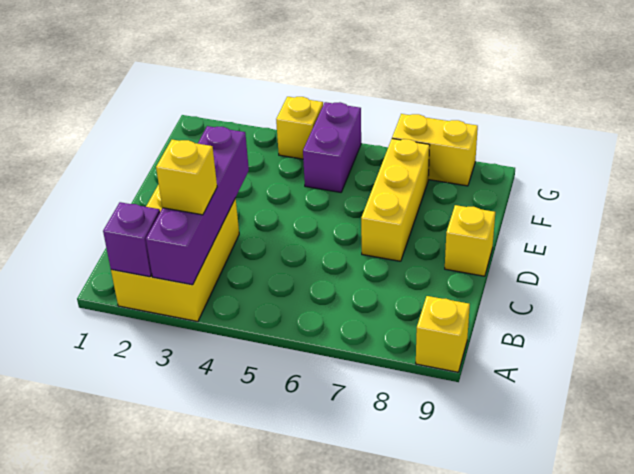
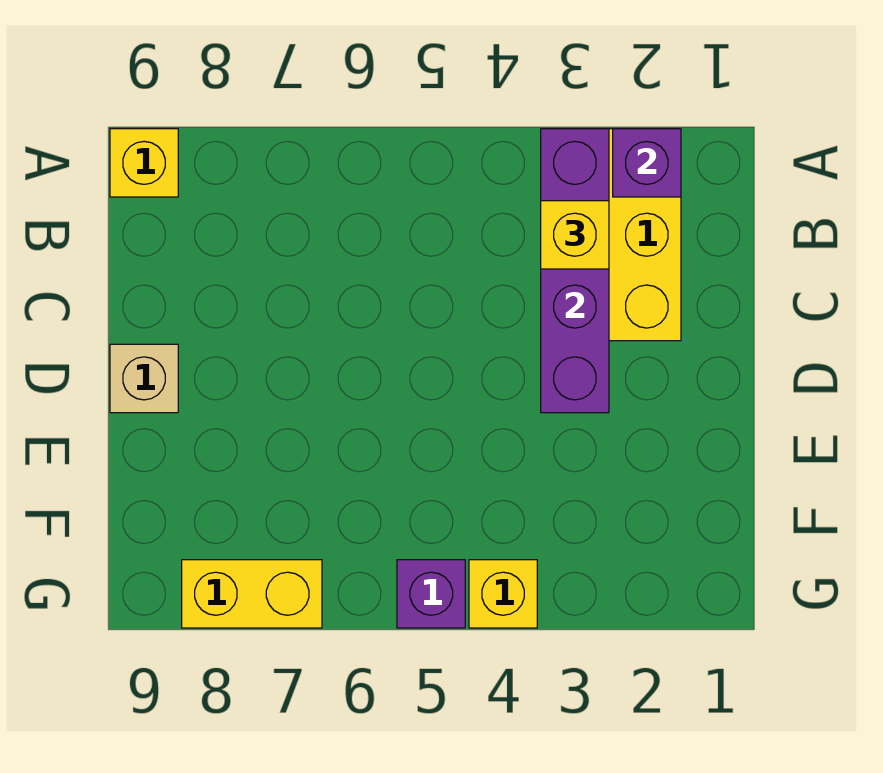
yellow brick D7:F7 level 1 -> none
yellow brick D9 level 1 -> tan brick D9 level 1
purple brick F5:G5 level 1 -> purple brick G5 level 1

